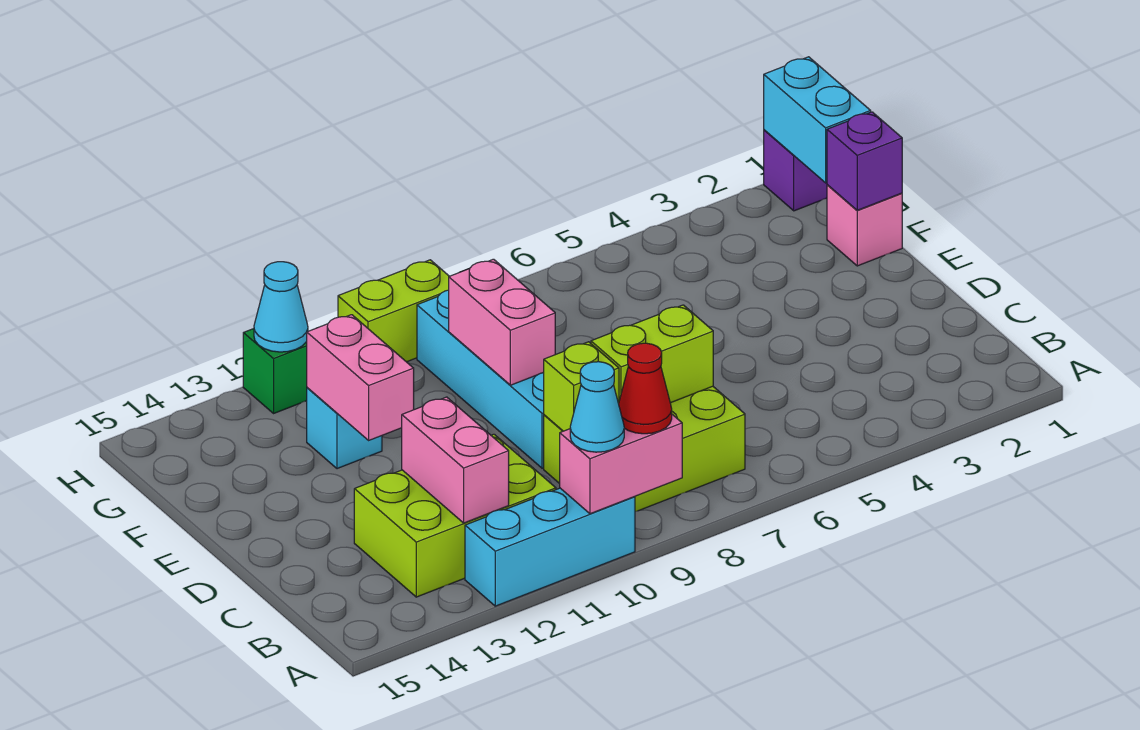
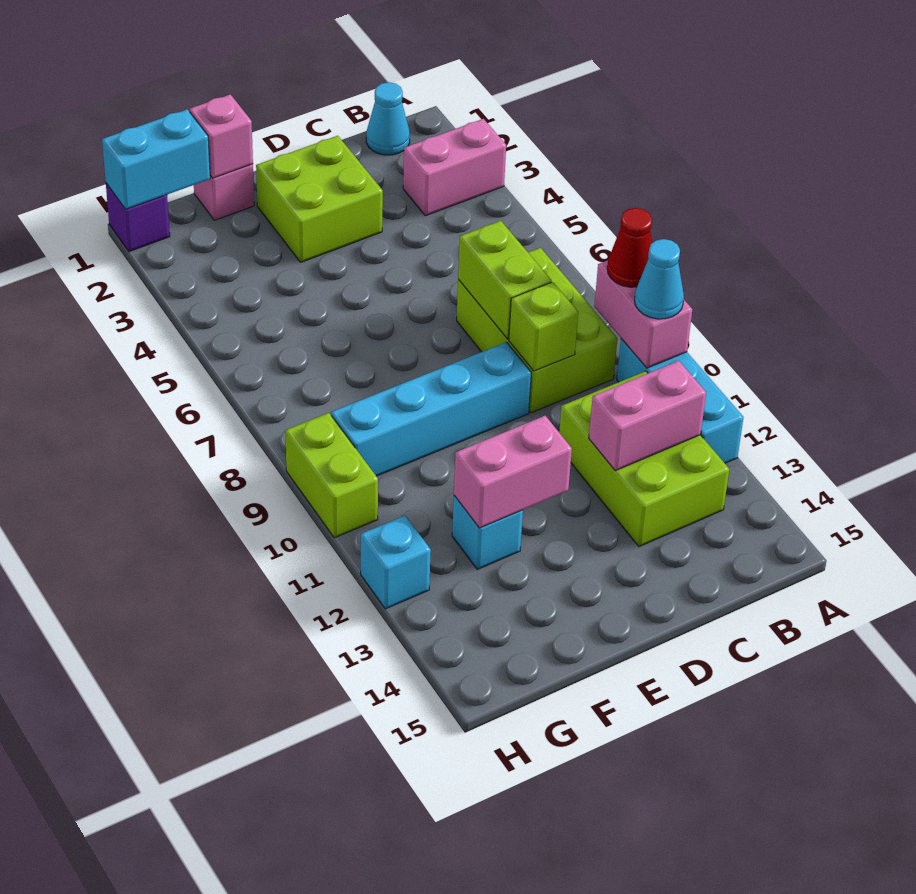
none -> lime brick D2:E3 level 1
pink brick E9:F9 level 2 -> pink brick A3:B3 level 1
purple brick F1 level 2 -> pink brick F1 level 2
green brick H12 level 1 -> cyan brick H12 level 1
cyan cone H12 level 2 -> cyan cone B1 level 1

